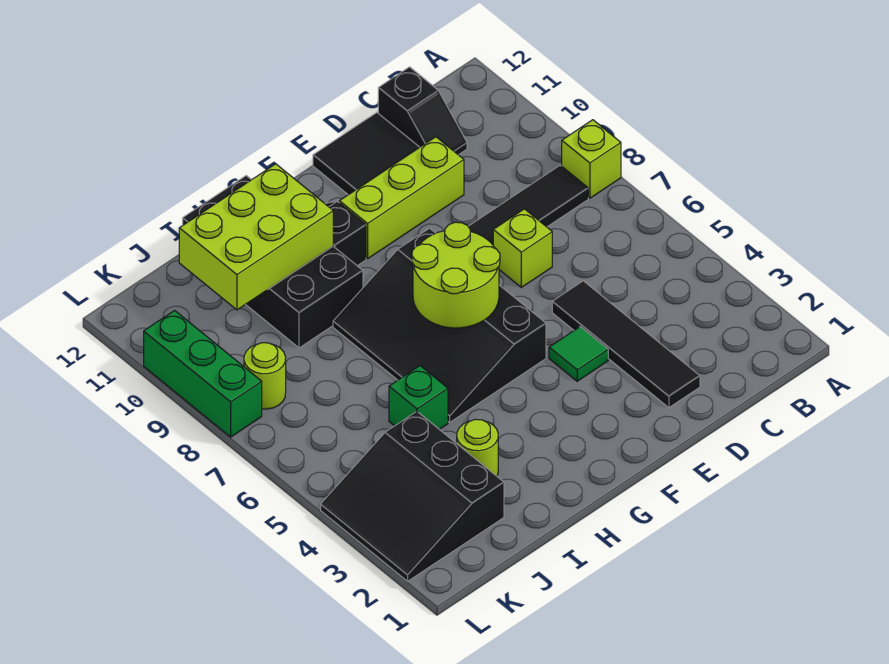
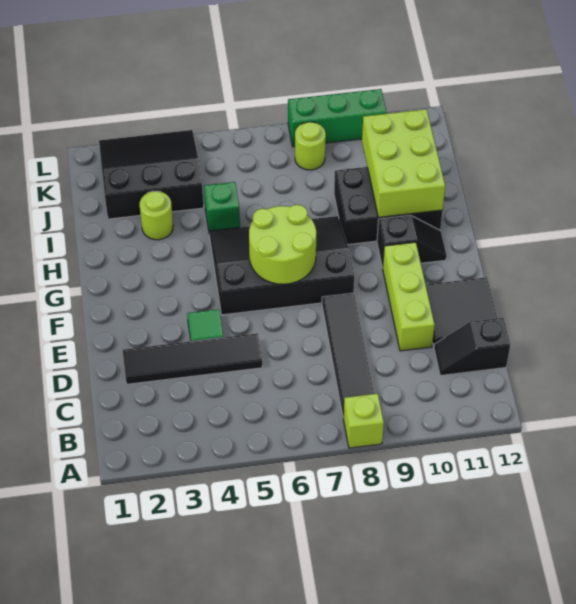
lime brick D7 level 1 -> none
black brick H9:I12 level 1 -> black brick H9:I11 level 1

